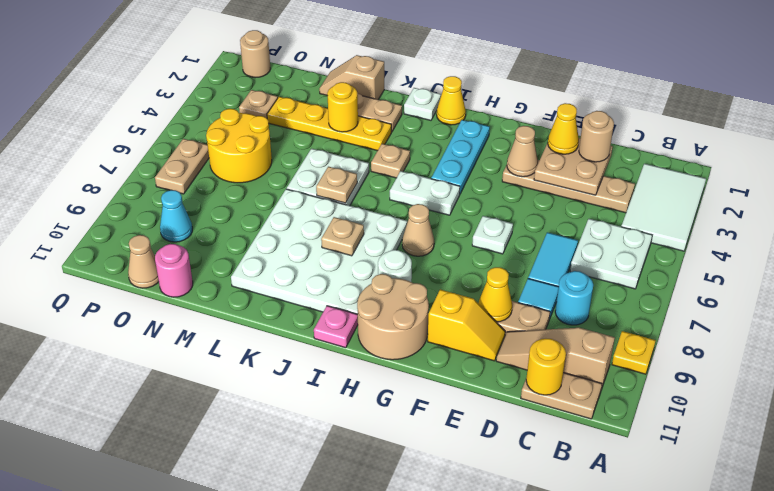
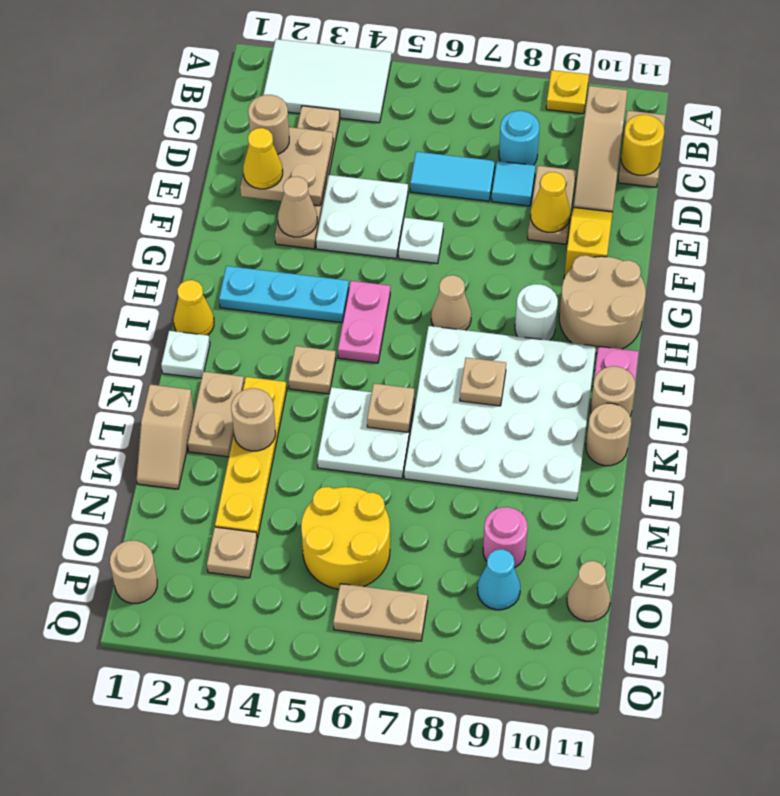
white plate B5:C6 level 1 -> white plate E4:F5 level 1
white plate H5:I5 level 1 -> pink plate H5:I5 level 1
none -> tan round brick J11 level 1
none -> tan round brick K11 level 1
yellow round brick L3 level 2 -> tan round brick L3 level 2
pink round brick N11 level 1 -> pink round brick N9 level 1

